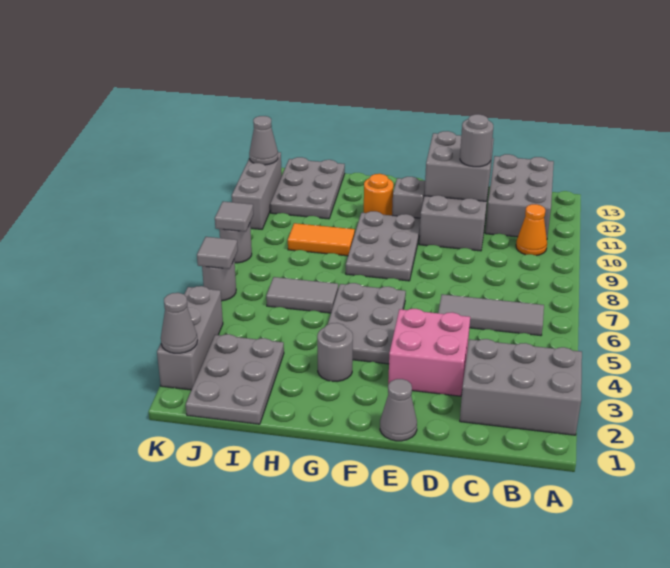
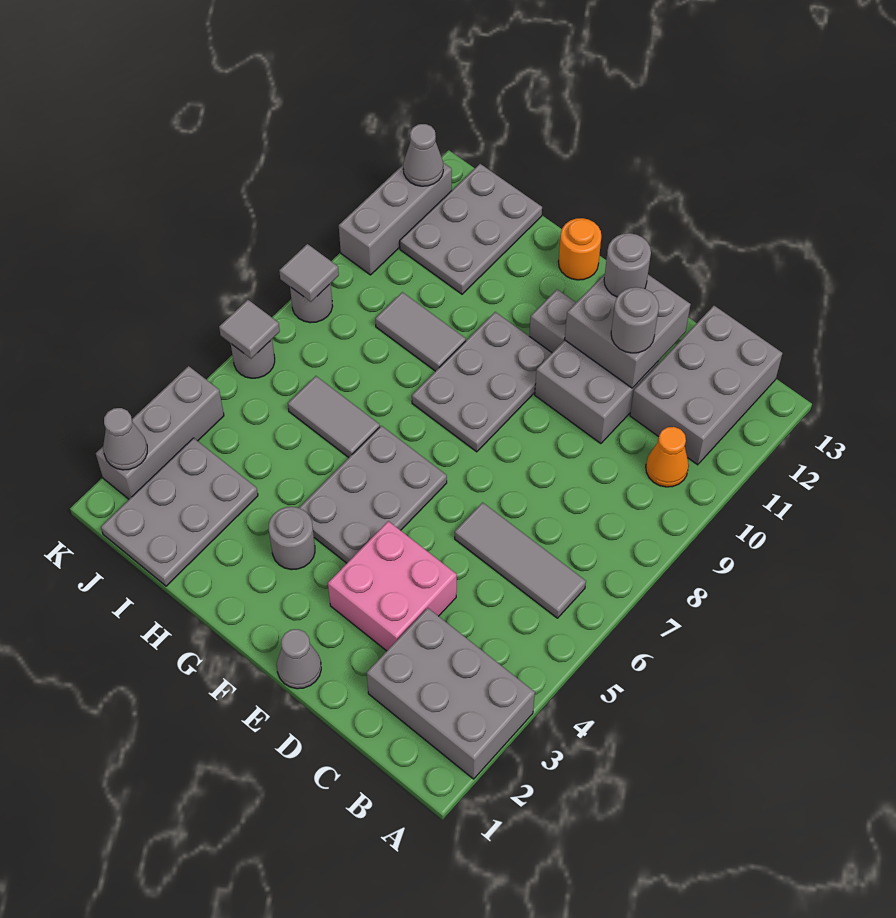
none -> grey round brick E12 level 3
orange round brick G11 level 1 -> orange round brick G13 level 1
orange tile H9:I9 level 1 -> grey tile H9:I9 level 1

